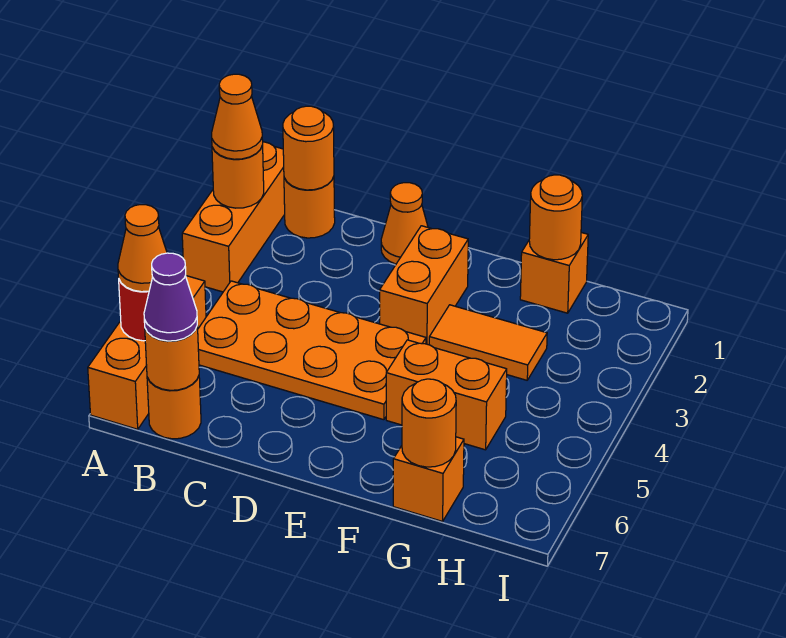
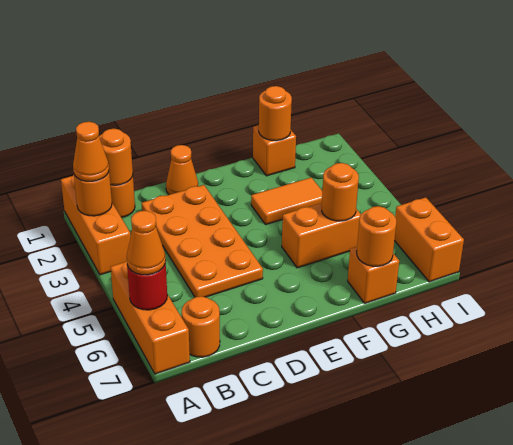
orange plate B4:E5 level 1 -> orange plate C2:D5 level 1
orange round brick B7 level 2 -> orange round brick G5 level 2
purple cone B7 level 3 -> none
orange brick E2:E3 level 1 -> orange brick I6:I7 level 1

